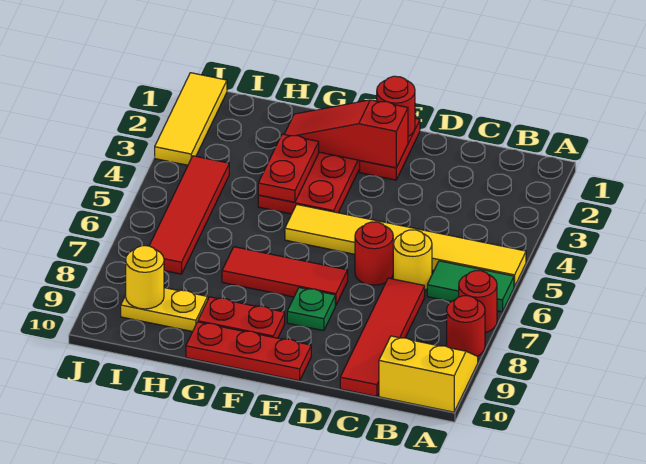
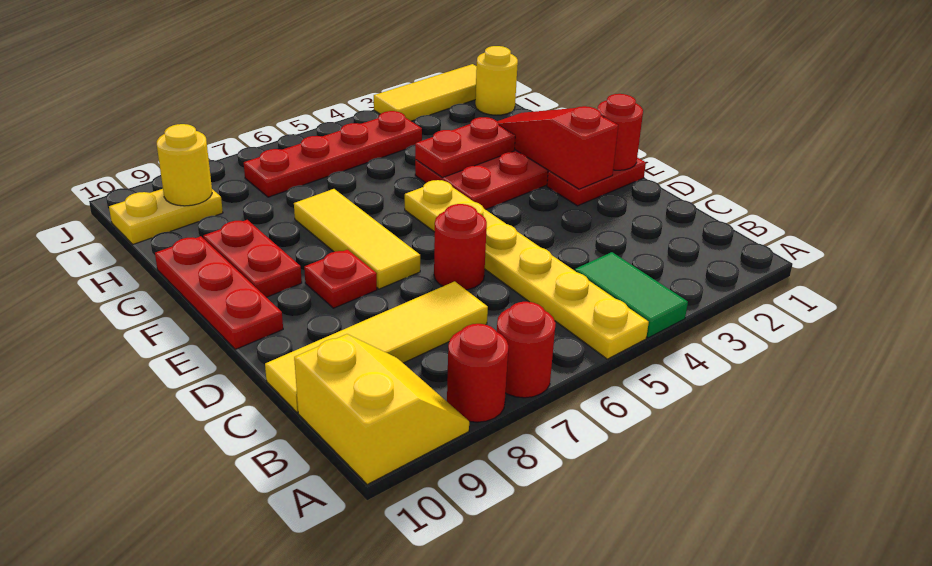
yellow tile A5:F5 level 1 -> yellow plate A5:F5 level 1
green tile A6:B6 level 1 -> green tile A4:B4 level 1
yellow round brick C6 level 1 -> yellow round brick I1 level 1
red tile C7:C10 level 1 -> yellow tile C7:C10 level 1
red tile E7:G7 level 1 -> yellow tile E7:G7 level 1
green plate E8 level 1 -> red plate E8 level 1
yellow plate H9:I9 level 1 -> yellow plate I9:I10 level 1
red tile I4:I7 level 1 -> red plate I4:I7 level 1

